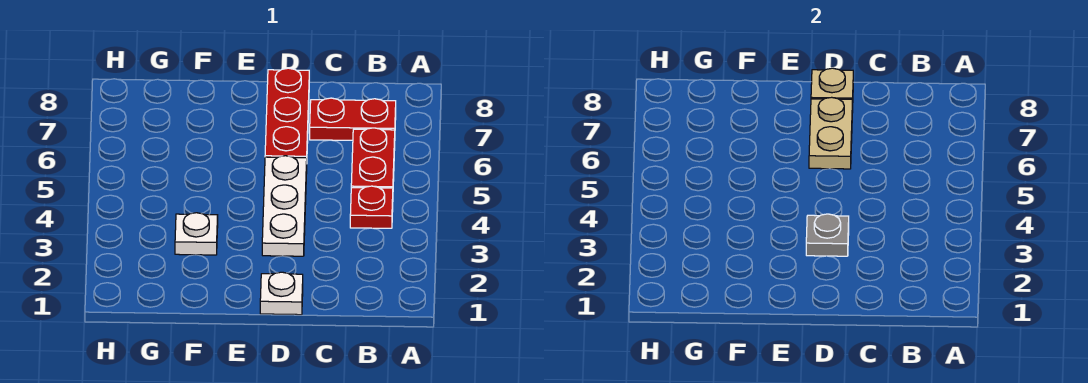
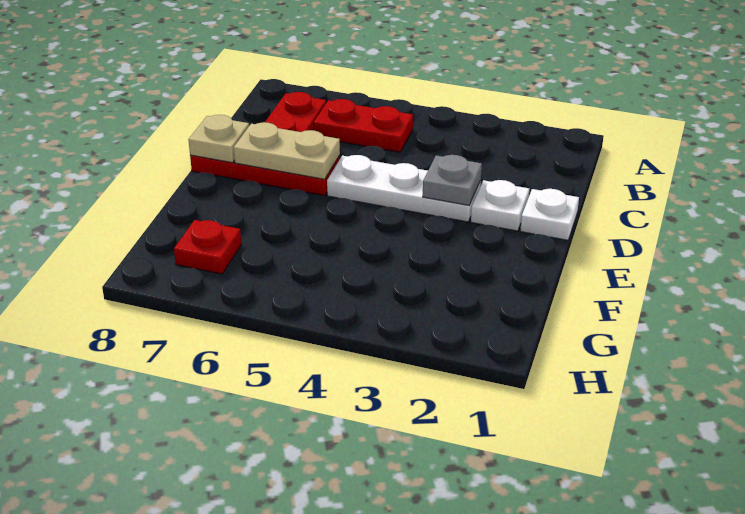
red plate B4 level 1 -> red plate G7 level 1
white plate F3 level 1 -> white plate D2 level 1

